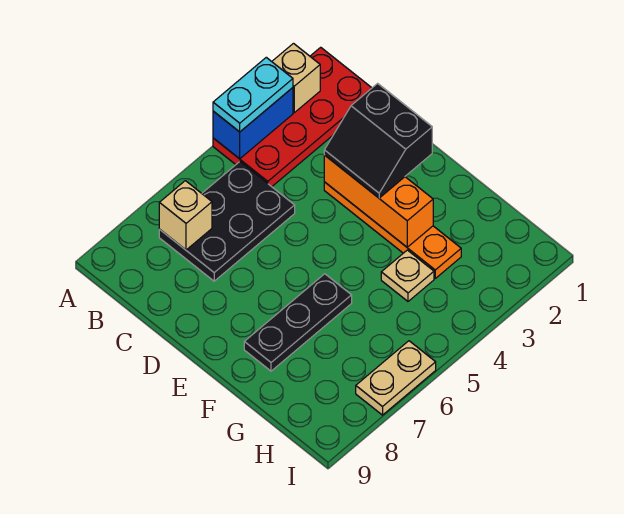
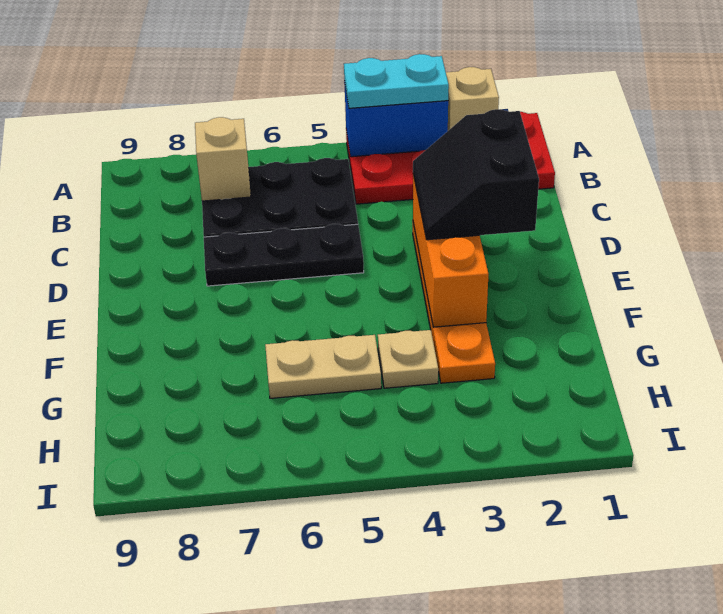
black plate F6:F8 level 1 -> black plate D5:D7 level 1
tan plate I6:I7 level 1 -> tan plate G5:G6 level 1

